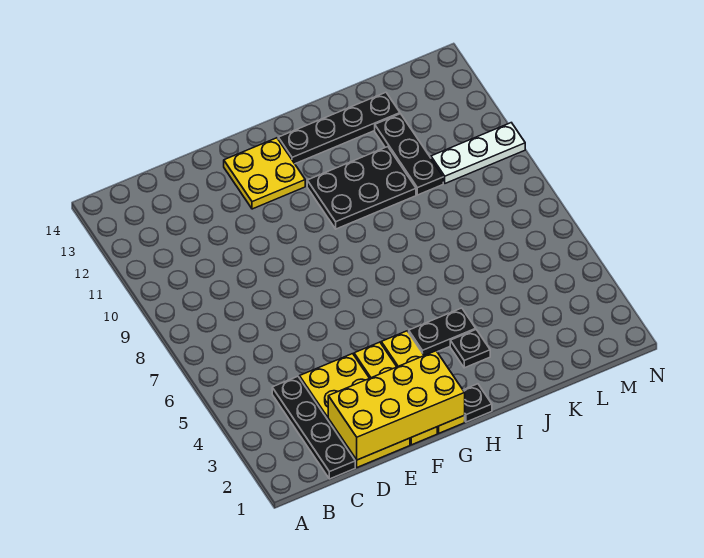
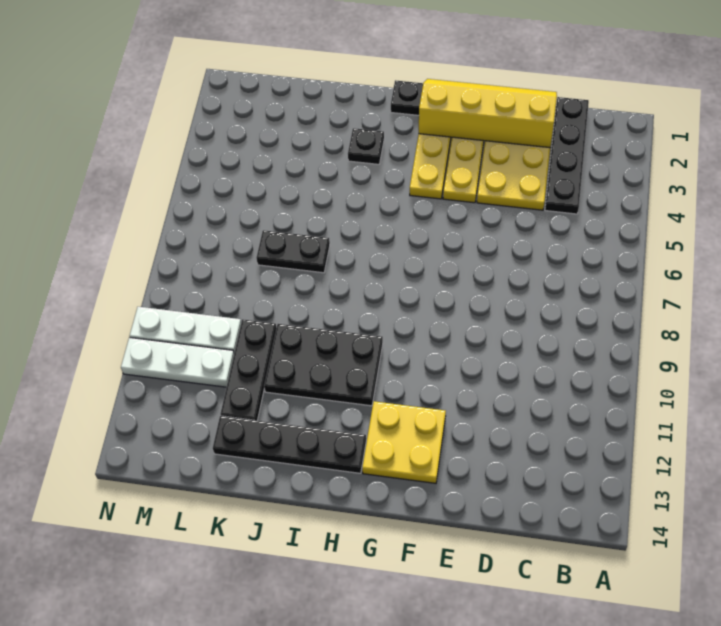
yellow brick D1:G2 level 2 -> yellow slope D1:G2 level 2 top 2
black plate H4:I4 level 1 -> black plate J7:K7 level 1
none -> white plate L11:N11 level 1

